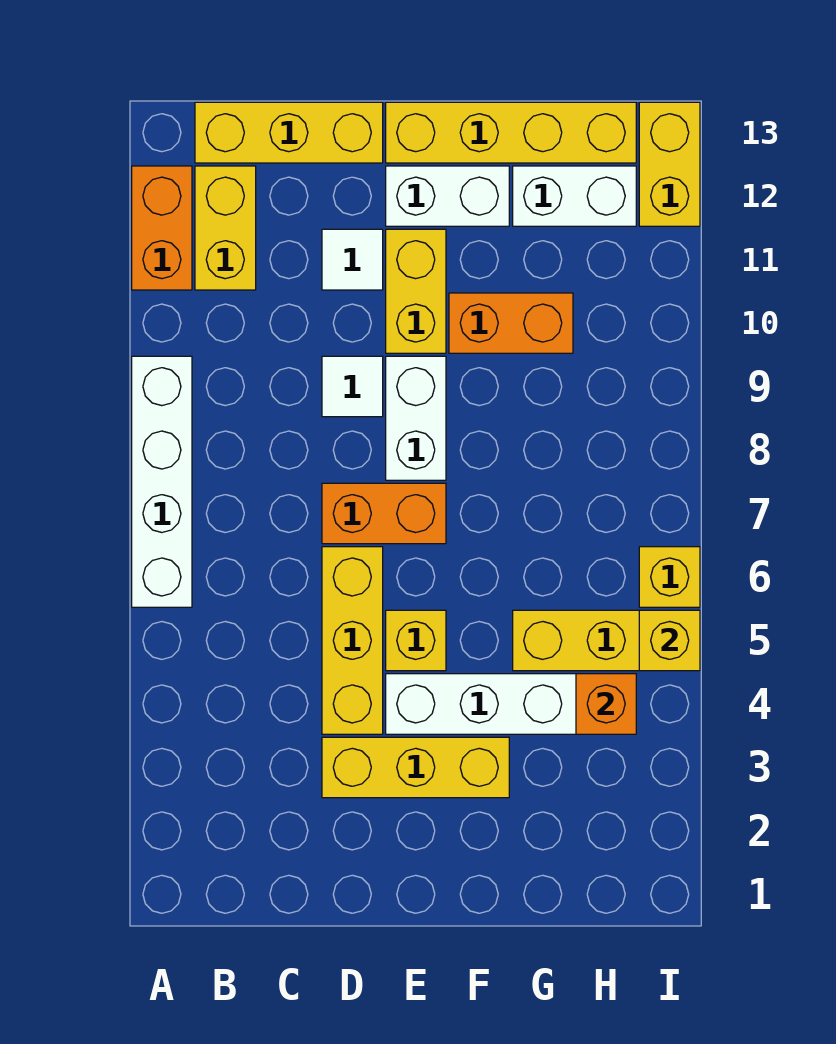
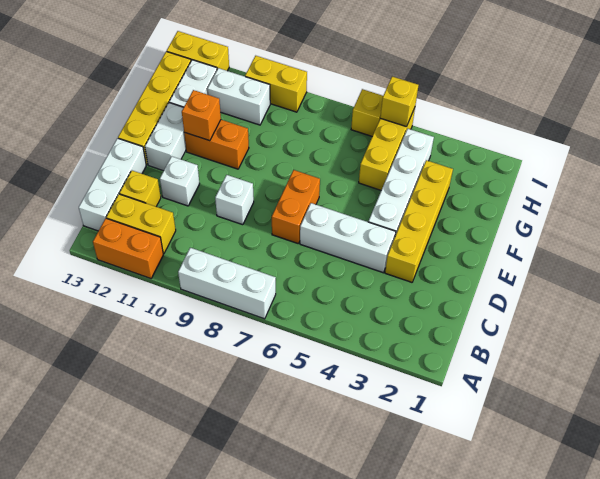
white brick A6:A9 level 1 -> white brick A7:A9 level 1
yellow brick B13:D13 level 1 -> white brick B13:D13 level 1
yellow brick D3:F3 level 1 -> yellow brick D3:G3 level 1
yellow brick D4:D6 level 1 -> white brick D4:D6 level 1
white tile D9 level 1 -> white brick D9 level 1
white tile D11 level 1 -> white brick D11 level 1
yellow brick E5 level 1 -> yellow brick C12 level 1
white brick E8:E9 level 1 -> white brick H10:H11 level 1
yellow brick E10:E11 level 1 -> yellow brick I9:I10 level 1
orange brick F10:G10 level 1 -> orange brick F10:F11 level 1
orange brick H4 level 2 -> orange brick F11 level 2

